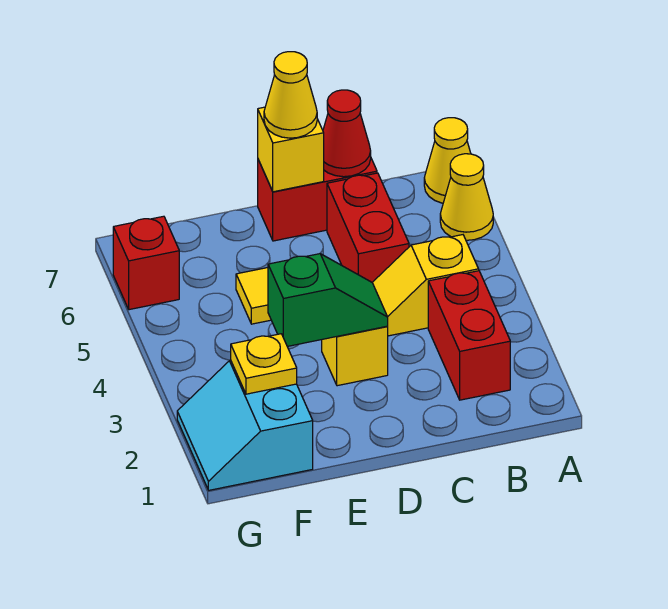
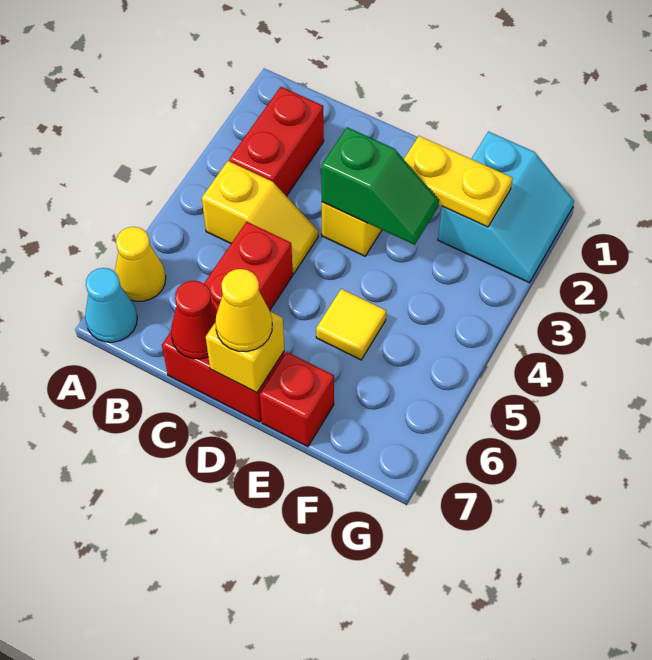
yellow cone A7 level 1 -> cyan cone A7 level 1
green slope D3:E3 level 2 top E -> green slope D3:E3 level 2 top D
yellow plate F2 level 2 -> yellow plate E2:F2 level 2
red brick G6 level 1 -> red brick E7 level 1

